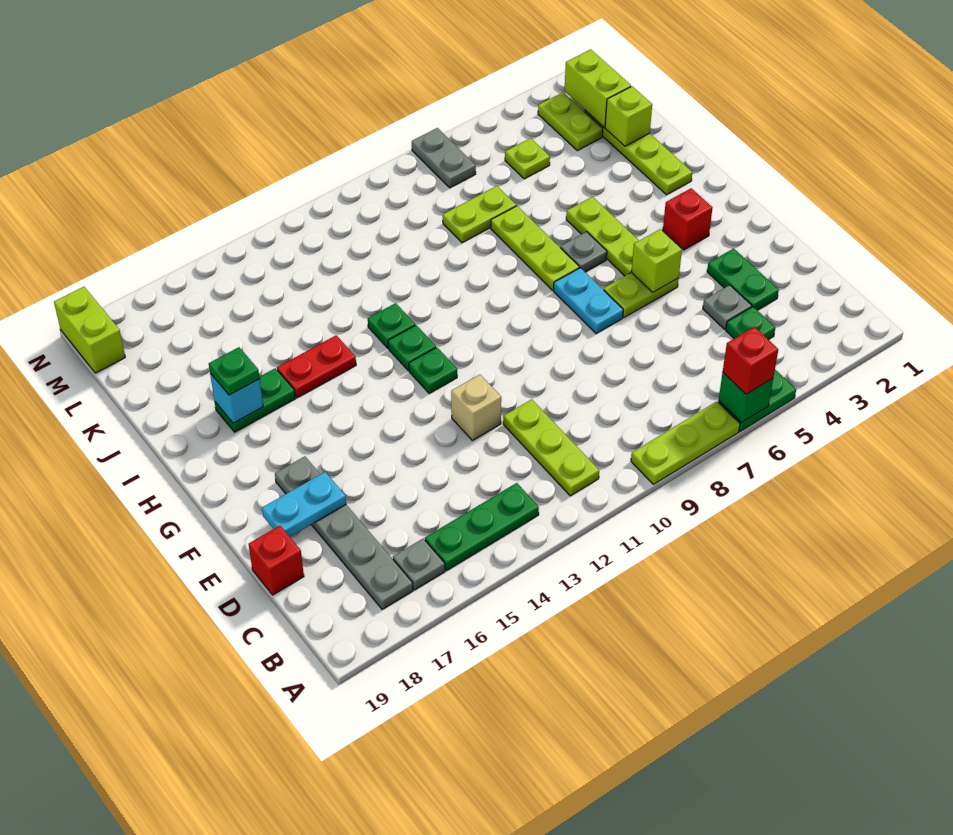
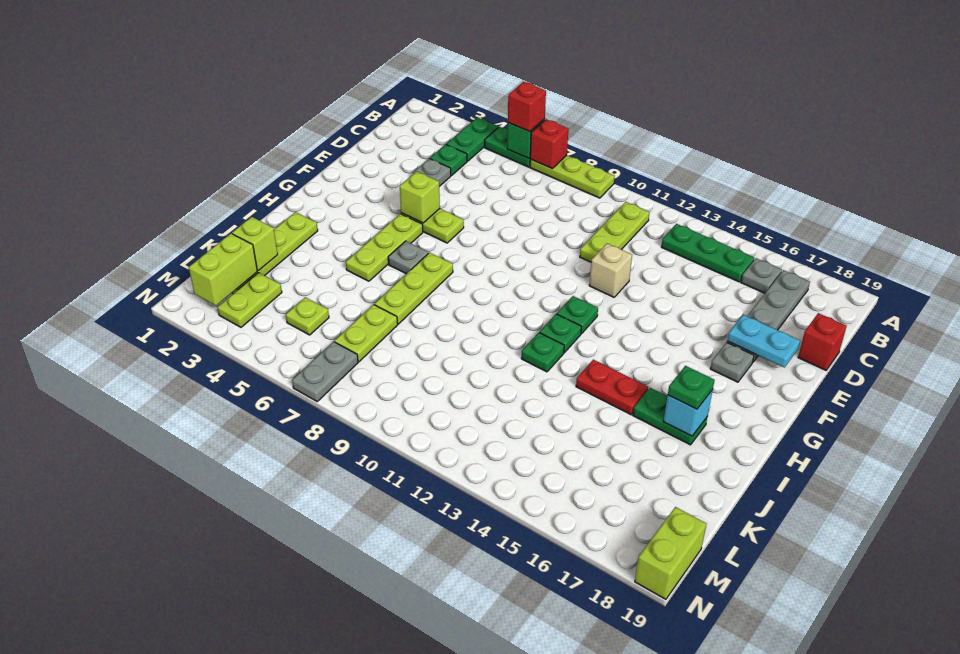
green plate D3:E3 level 1 -> green plate A4:B4 level 1
cyan plate F7:G7 level 1 -> none
red brick G3 level 1 -> red brick A7 level 2
lime plate K7:K8 level 1 -> lime plate K7:L7 level 1

